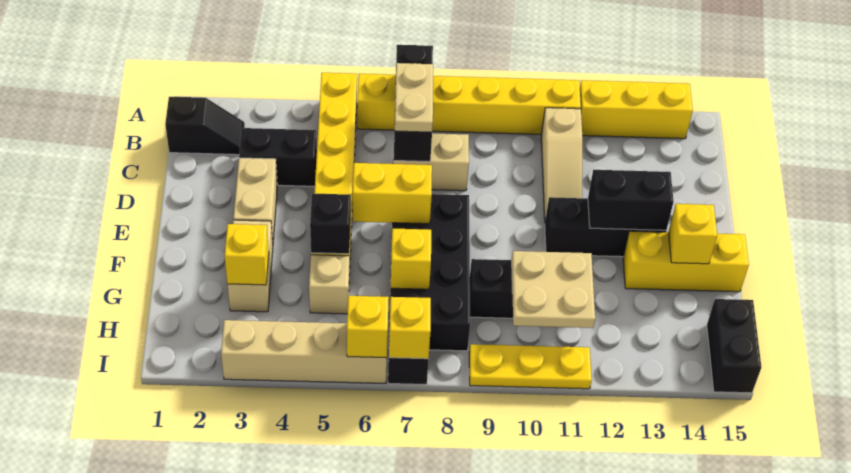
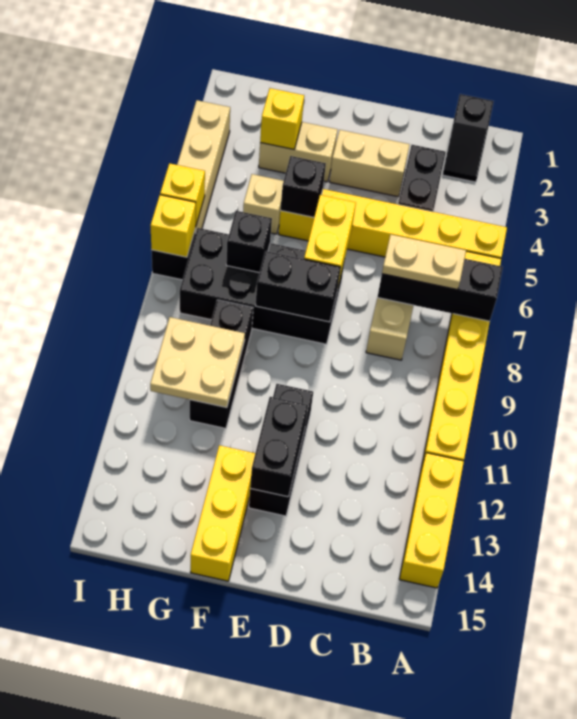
tan slope B11:D11 level 1 top B -> none
yellow brick F14 level 2 -> none
yellow brick G7 level 2 -> black brick G7 level 2
black brick H15:I15 level 1 -> black brick E8:F8 level 2
yellow plate I9:I11 level 1 -> none

